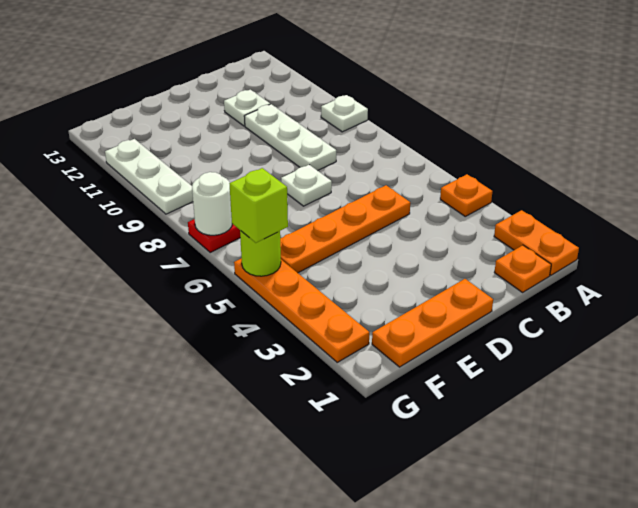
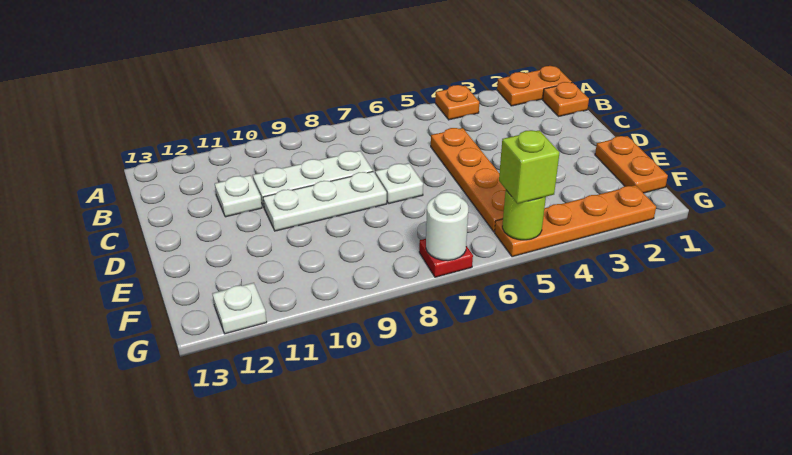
white plate A9 level 1 -> white plate G12 level 1
orange plate D1:F1 level 1 -> orange plate E1:F1 level 1
white plate G9:G11 level 1 -> white plate D8:D10 level 1

